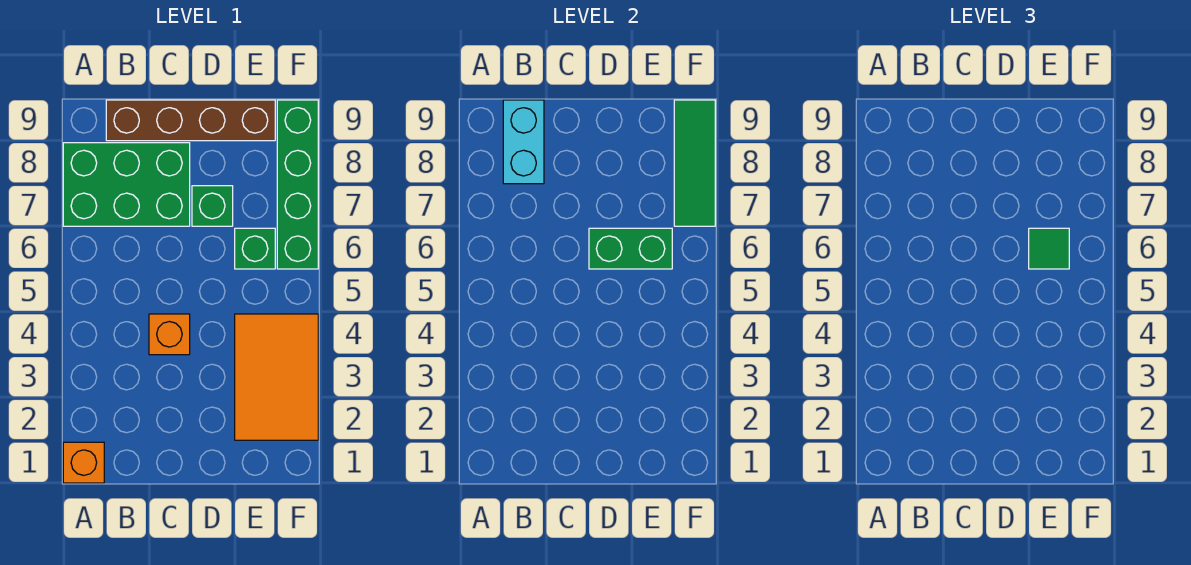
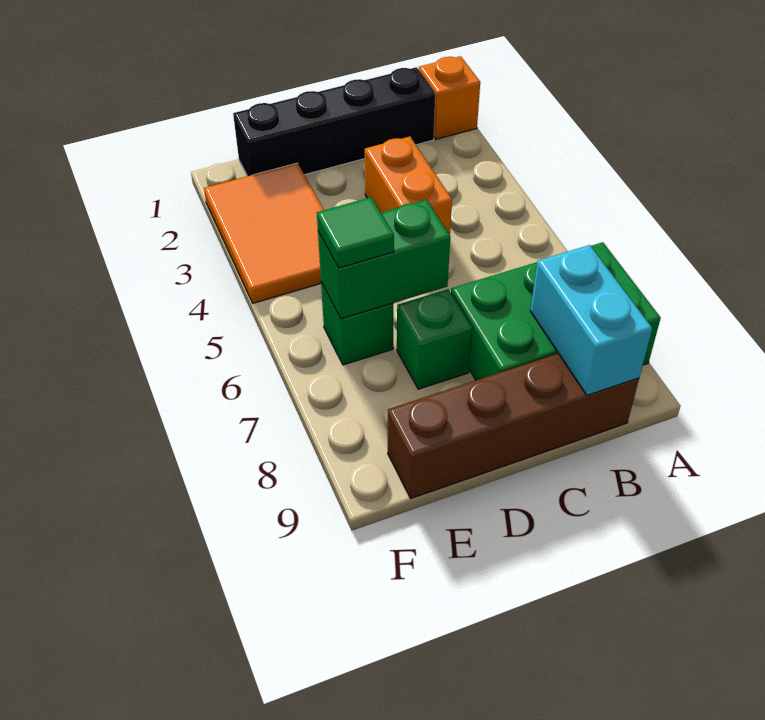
none -> black brick B1:E1 level 1
orange brick C4 level 1 -> orange brick C3:C4 level 1
green brick F6:F9 level 1 -> none
green tile F7:F9 level 2 -> none

